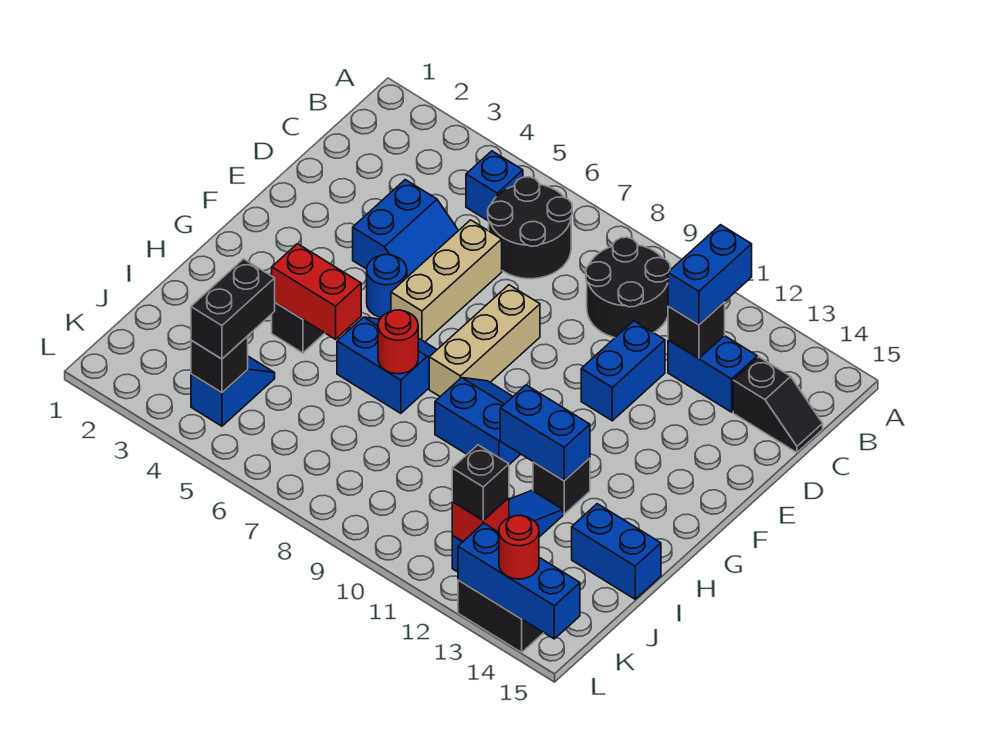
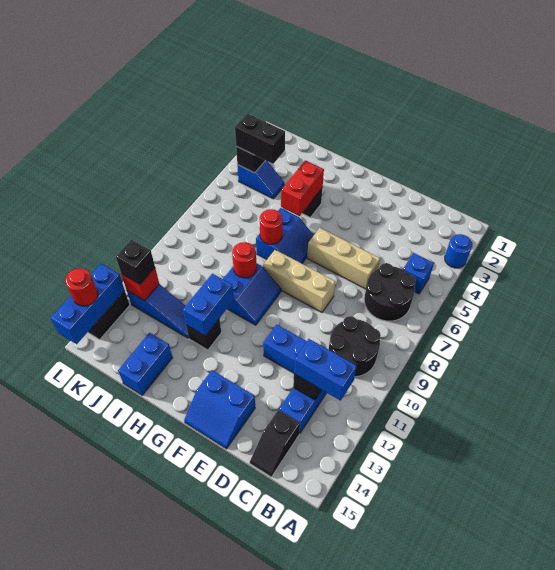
blue slope D4:E5 level 1 top 4 -> blue slope E14:F15 level 1 top 14
blue round brick F5 level 1 -> blue round brick A3 level 1
none -> red round brick H9 level 2

